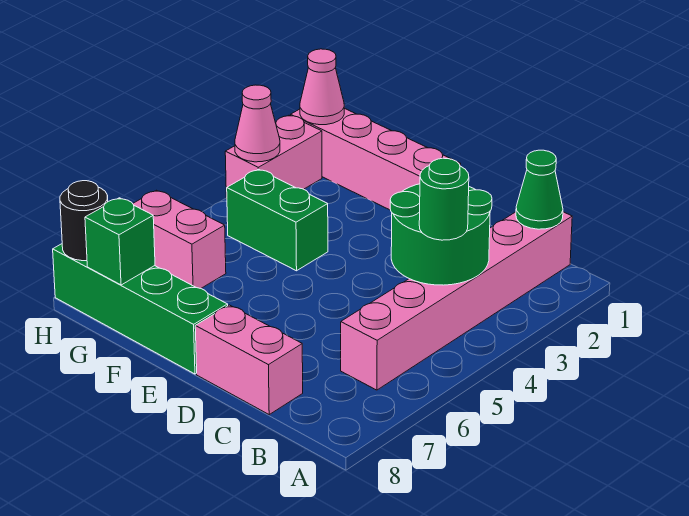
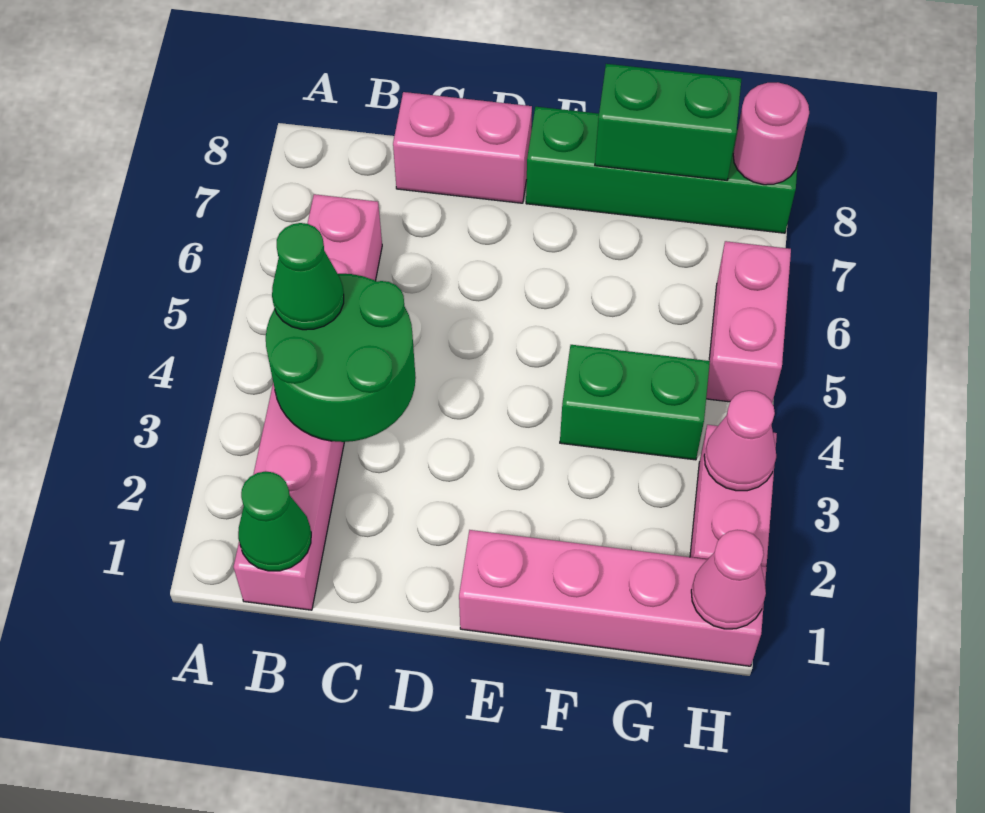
green round brick B4 level 3 -> green cone B4 level 3
pink brick G6:H6 level 1 -> pink brick H5:H6 level 1
green brick G8 level 2 -> green brick F8:G8 level 2
black round brick H8 level 2 -> pink round brick H8 level 2

